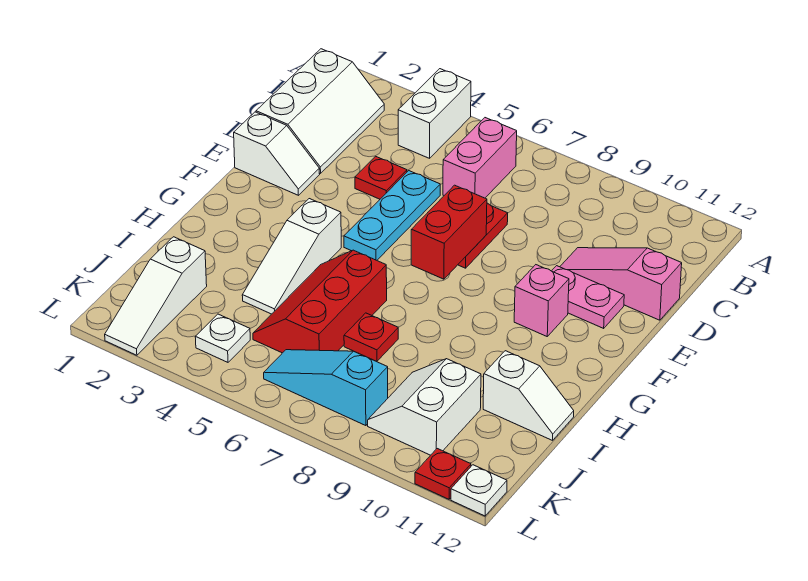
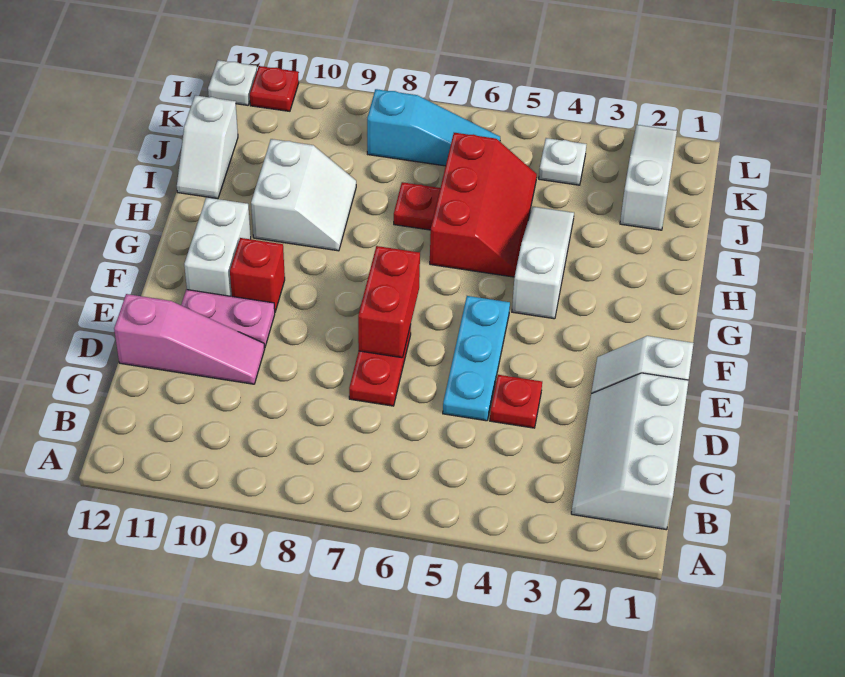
white brick A4:B4 level 1 -> white brick F11:G11 level 1
pink brick B6:C6 level 1 -> none
pink brick F10 level 1 -> red brick F10 level 1
white slope I11:I12 level 1 top 11 -> white slope I12:J12 level 1 top J
white slope J9:K10 level 1 top 10 -> white slope H9:I10 level 1 top 10

